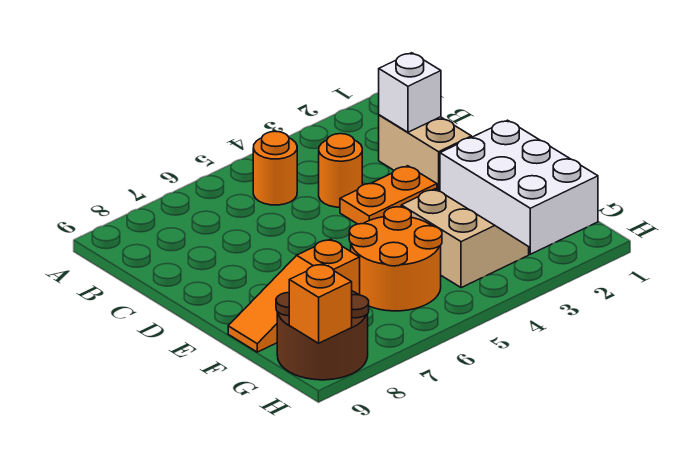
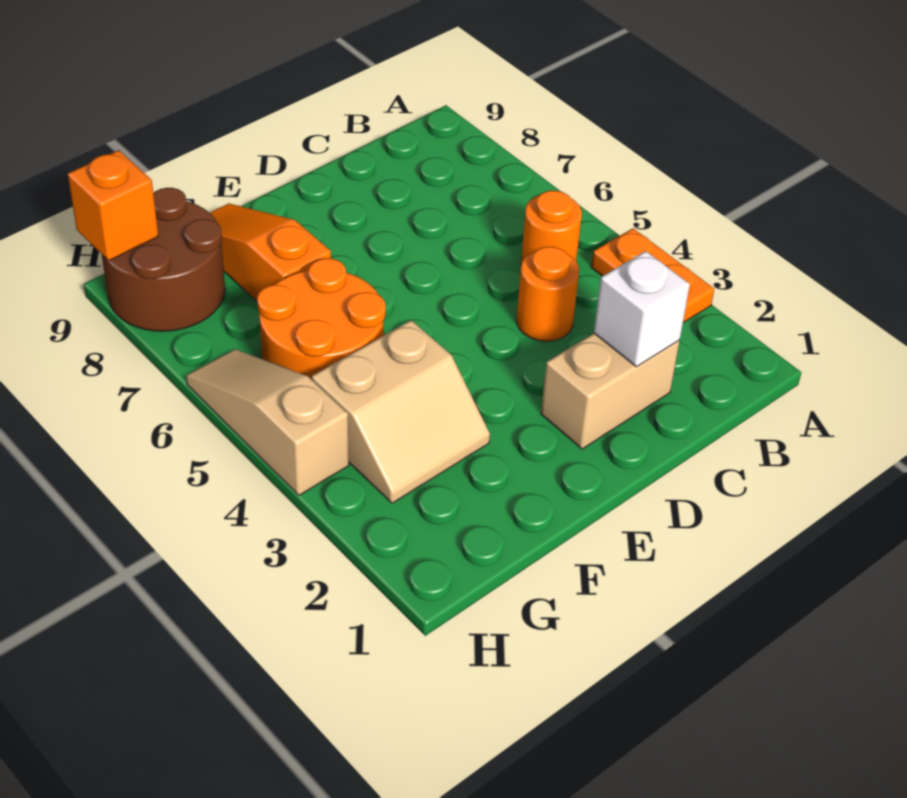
orange plate D3:D4 level 1 -> orange plate A3:A4 level 1
white brick E1:G2 level 1 -> none
none -> tan slope H4:H6 level 1 top 4

